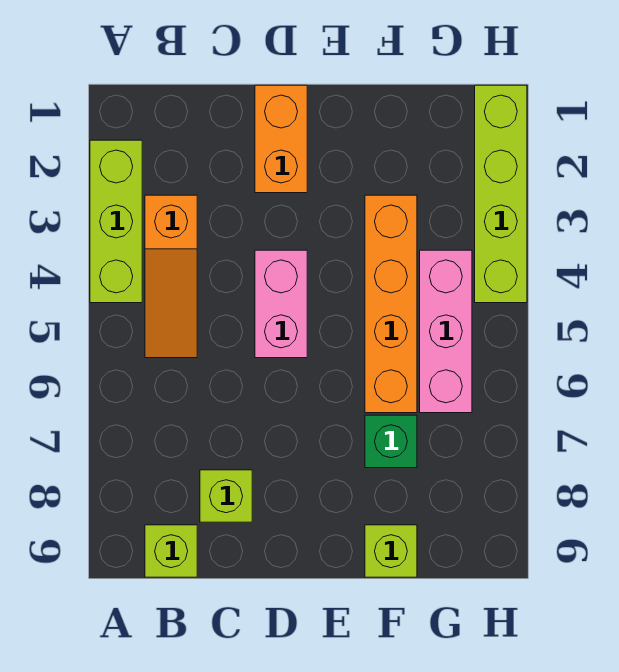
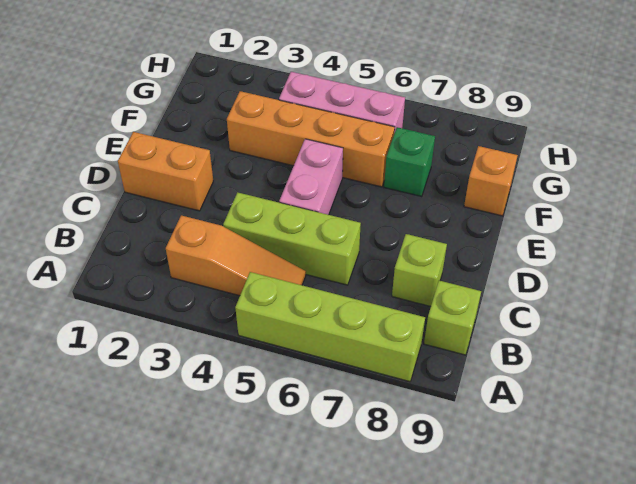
lime brick A2:A4 level 1 -> lime brick C4:C6 level 1
pink brick D4:D5 level 1 -> pink brick D5:E5 level 1
lime brick F9 level 1 -> orange brick F9 level 1
lime brick H1:H4 level 1 -> lime brick A5:A8 level 1

